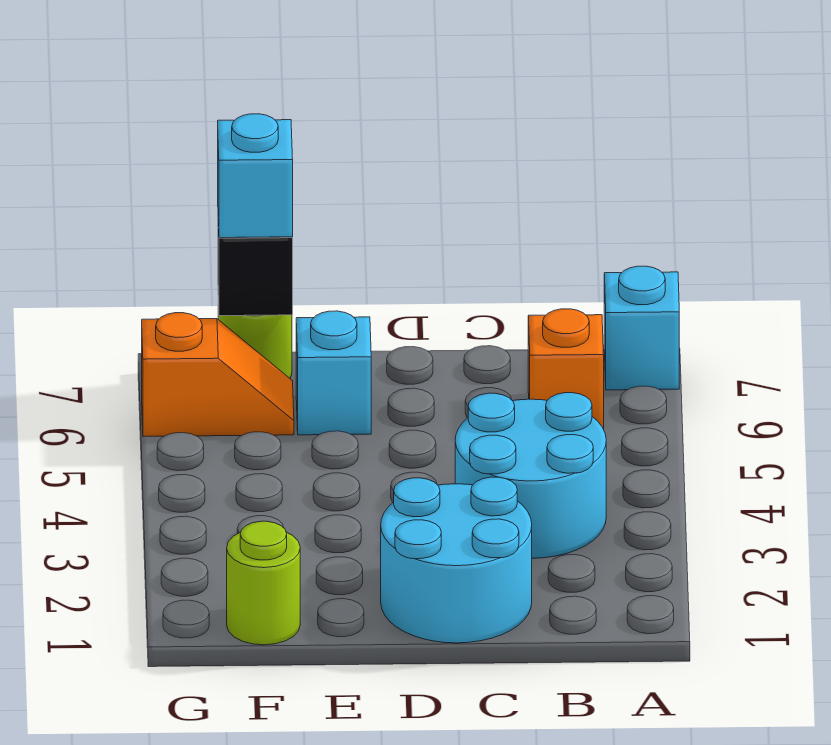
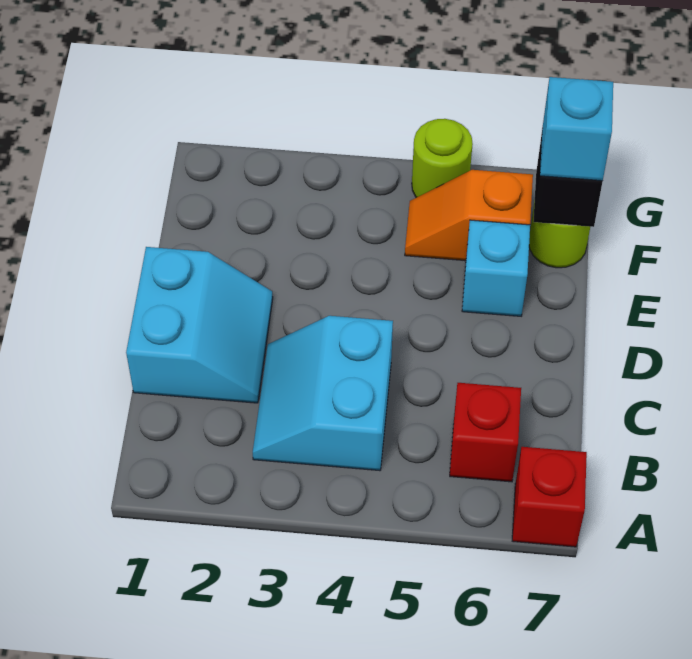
cyan brick A7 level 1 -> red brick A7 level 1
cyan round brick B3:C4 level 1 -> cyan slope B3:C4 level 1 top 4
orange brick B6 level 1 -> red brick B6 level 1
cyan round brick C1:D2 level 1 -> cyan slope C1:D2 level 1 top 1
lime round brick F1 level 1 -> lime round brick G5 level 1
orange slope F6:G6 level 1 top G -> orange slope F5:F6 level 1 top 6

